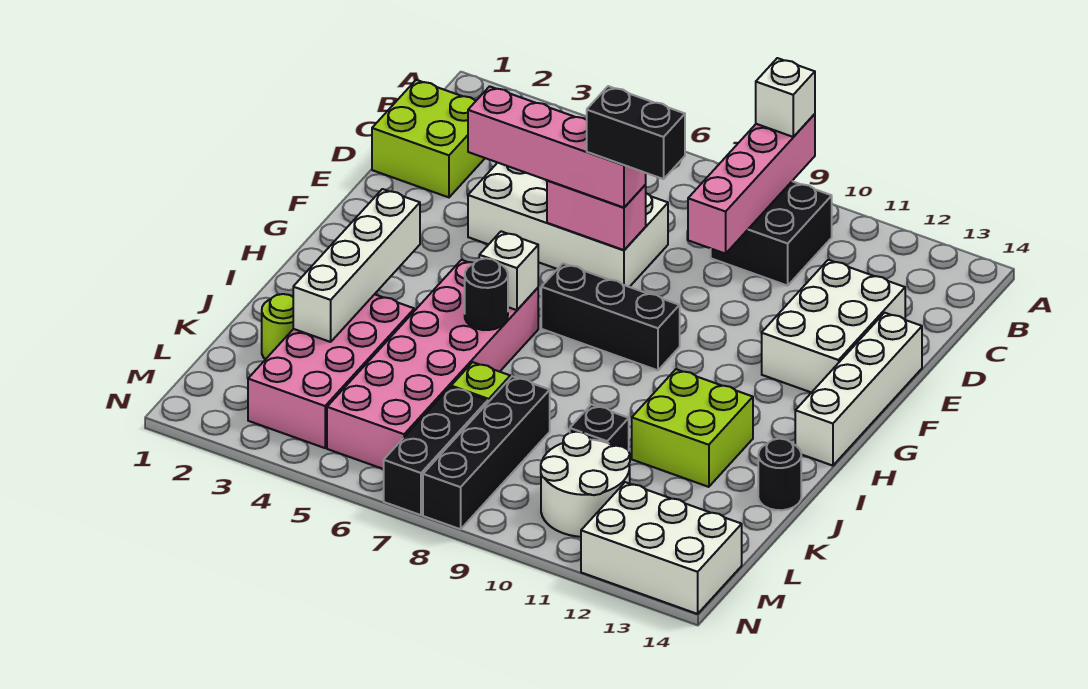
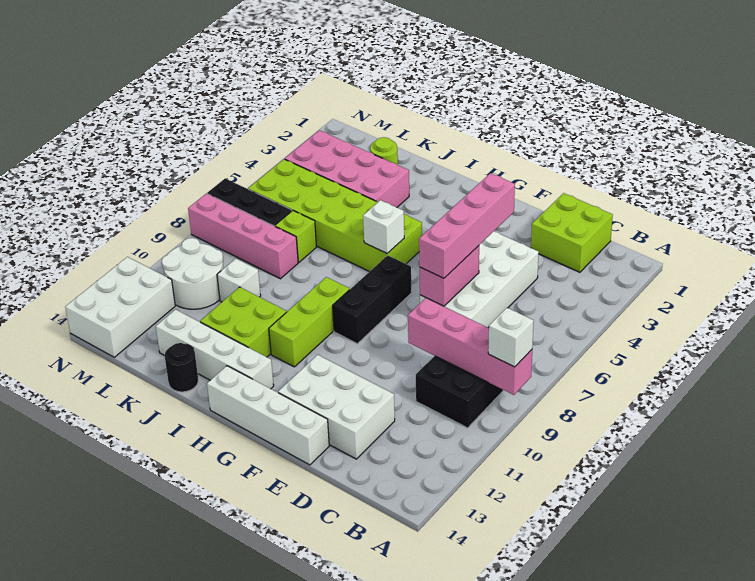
black brick E7:E8 level 4 -> none
white brick H3:K3 level 2 -> white brick H13:K13 level 1
pink brick H5:M6 level 1 -> lime brick H5:M6 level 1
none -> lime brick H9:H11 level 1
black round brick I6 level 2 -> none
black brick K8:N8 level 1 -> pink brick K8:N8 level 1
black brick K10 level 1 -> white brick K10 level 1

